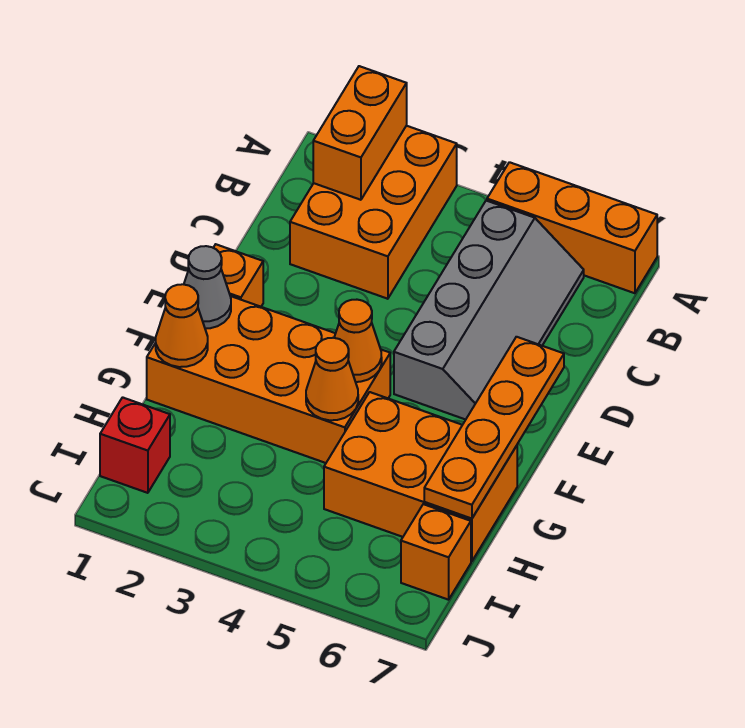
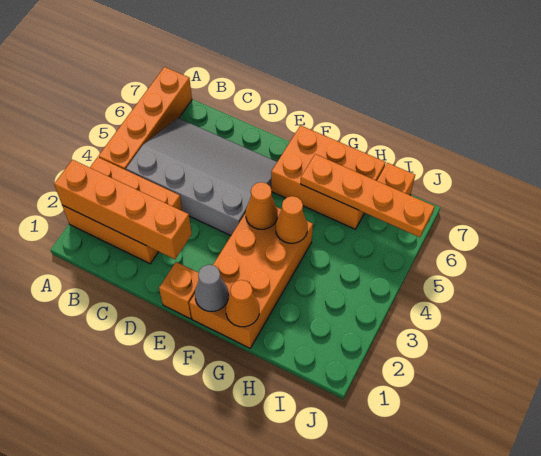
orange brick A2:B2 level 2 -> orange brick A2:D2 level 2
orange brick A5:A7 level 1 -> orange brick A4:A7 level 1
grey slope B5:E6 level 1 top 5 -> grey slope B4:E6 level 1 top 4
orange plate E7:H7 level 2 -> orange plate G6:J6 level 2
orange brick G5:H7 level 1 -> orange brick F6:H7 level 1
red brick I1 level 1 -> none

